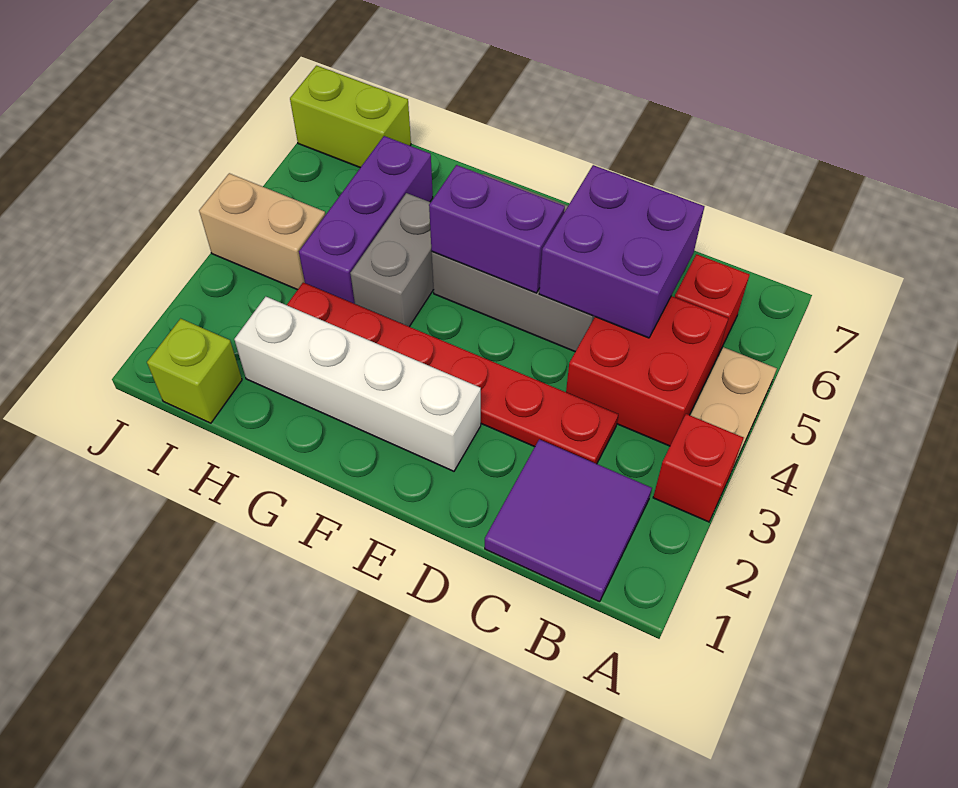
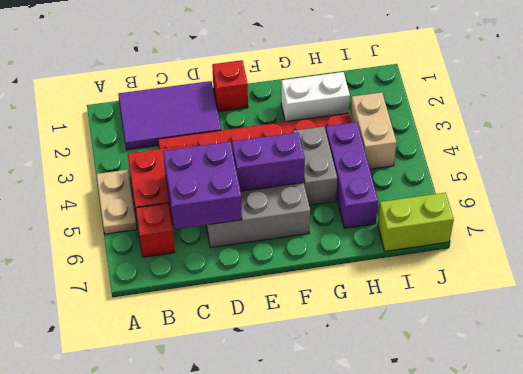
red brick A3 level 1 -> red brick E1 level 1
purple tile B1:C2 level 1 -> purple tile B1:D2 level 1
white brick E2:H2 level 1 -> white brick G2:H2 level 1
lime brick I1 level 1 -> none
tan brick I4:J4 level 1 -> tan brick I3:I4 level 1

